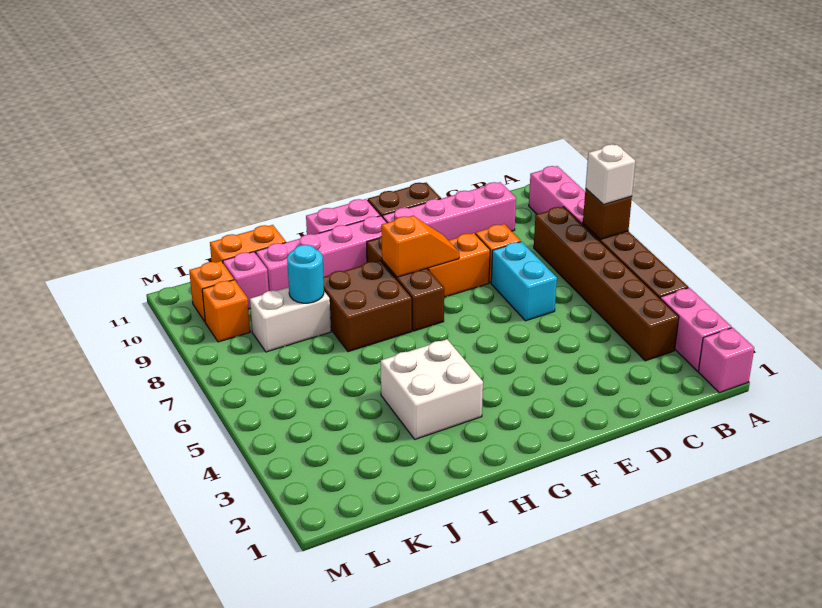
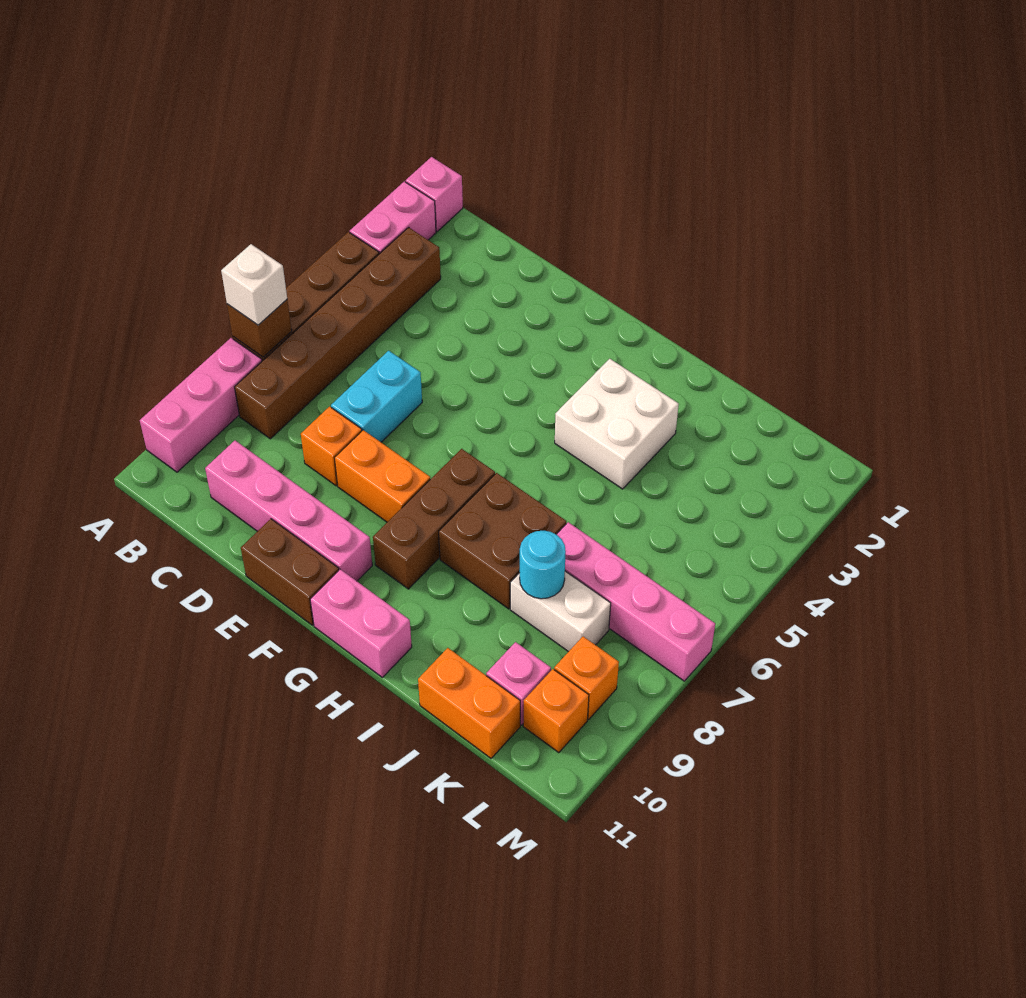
orange slope F8:G8 level 2 top G -> none
pink brick G10:J10 level 1 -> pink brick J7:M7 level 1

